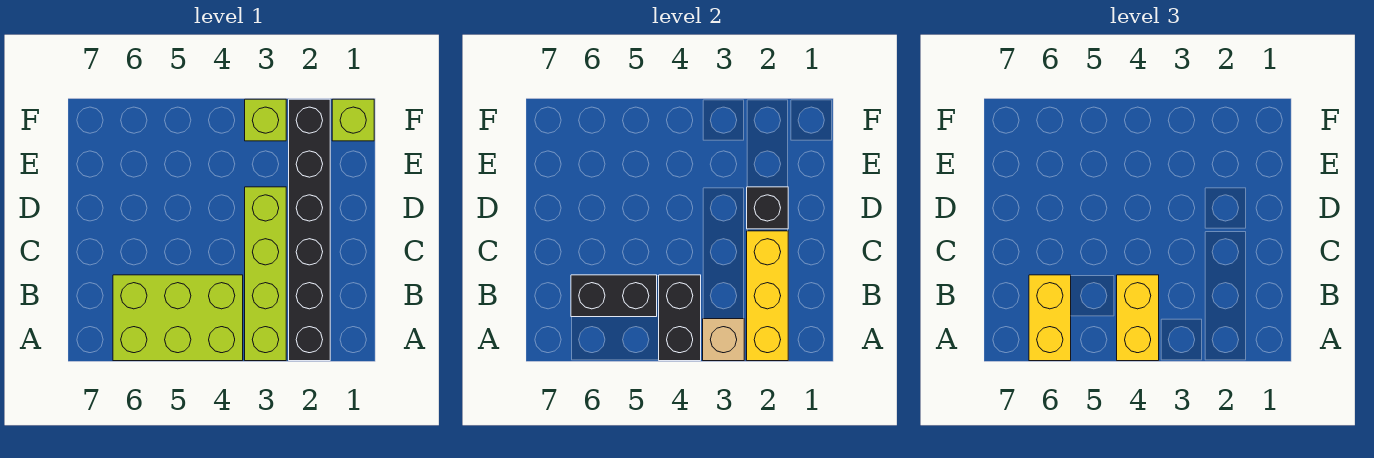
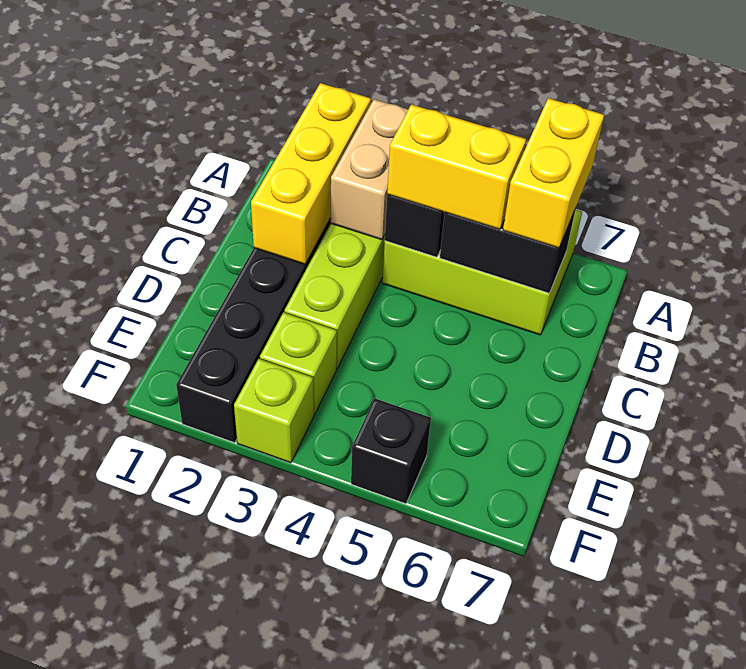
tan brick A3 level 2 -> tan brick A3:B3 level 2
yellow brick A4:B4 level 3 -> yellow brick B4:B5 level 3
black brick D2 level 2 -> black brick F5 level 1
lime brick F1 level 1 -> lime brick E3 level 1

